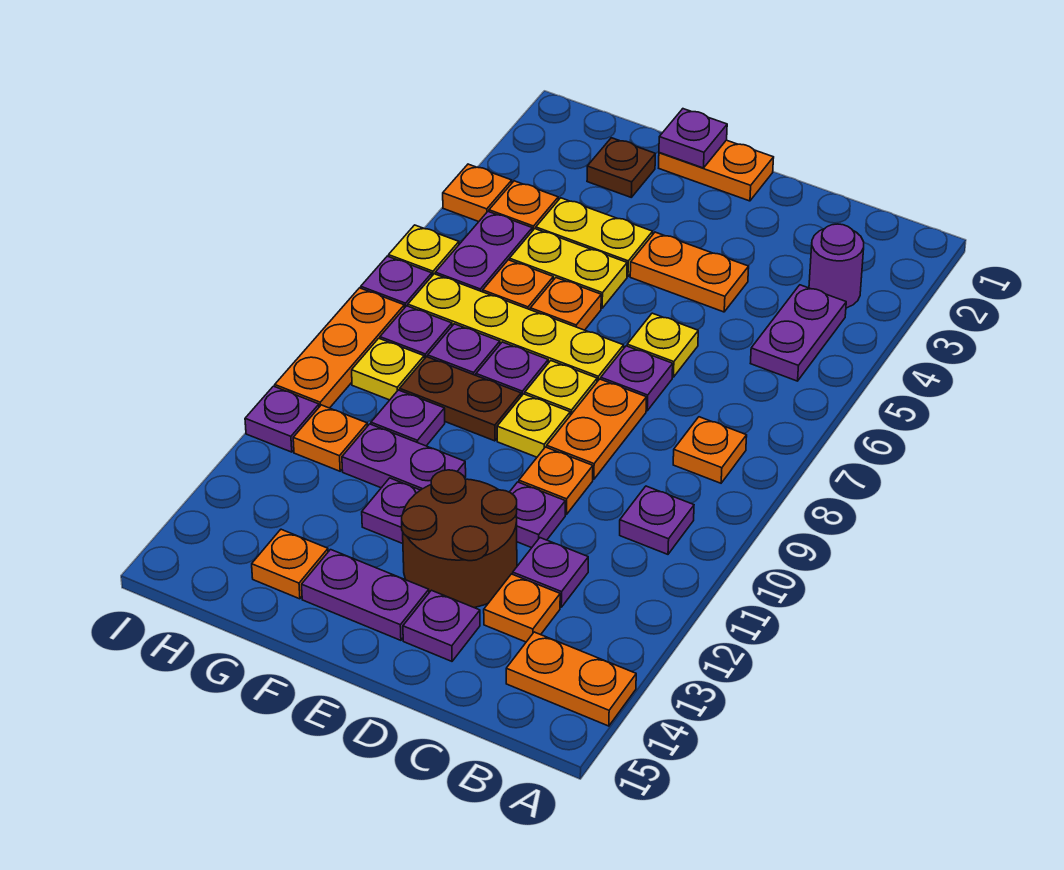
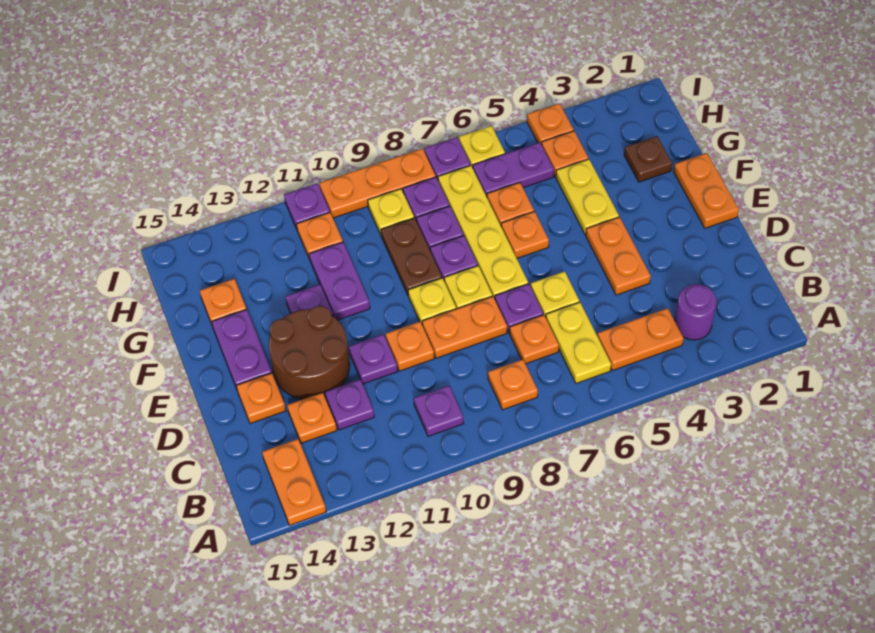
purple plate B4:B5 level 1 -> orange plate B4:B5 level 1
none -> orange plate C7 level 1
purple plate D14 level 1 -> orange plate D14 level 1
purple plate F1 level 2 -> none
yellow plate F5:G5 level 1 -> yellow plate B6:C6 level 1
purple plate G10 level 1 -> none

